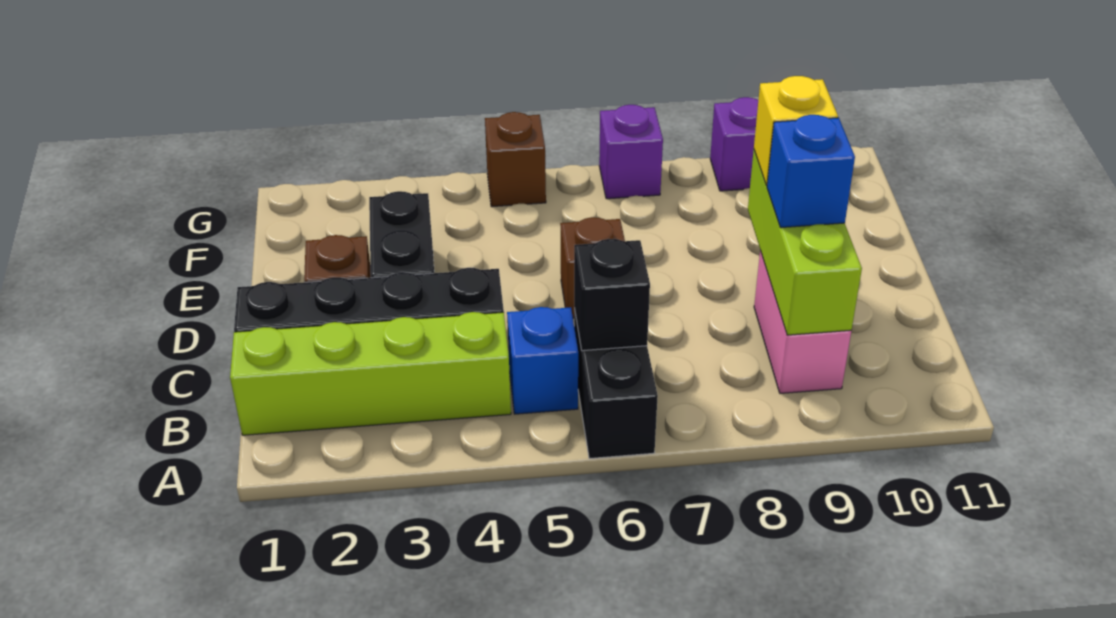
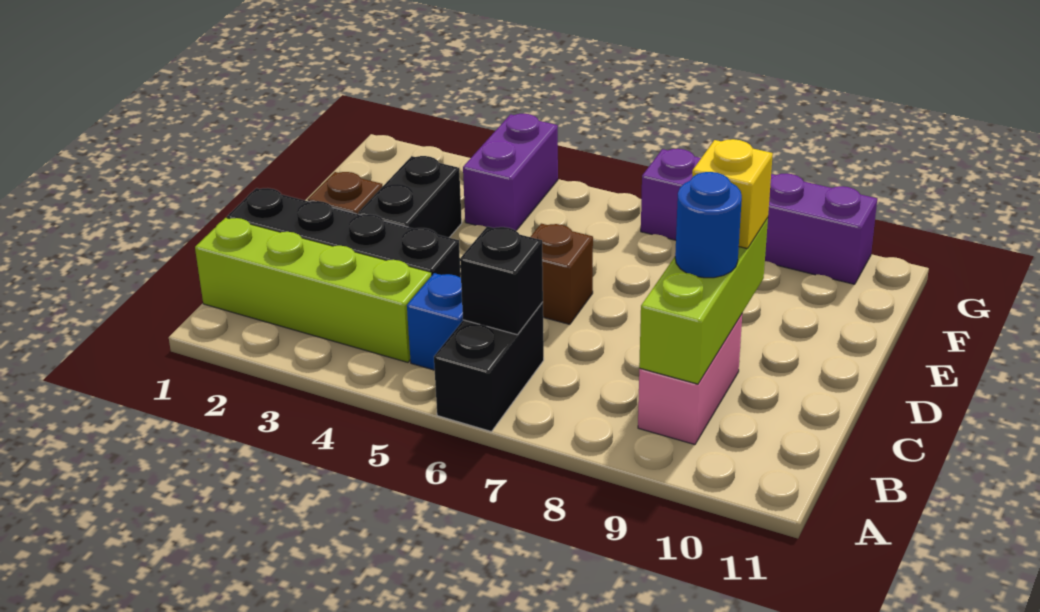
blue brick C9 level 3 -> blue round brick C9 level 3
none -> purple brick F4:G4 level 1
brown brick G5 level 1 -> none

